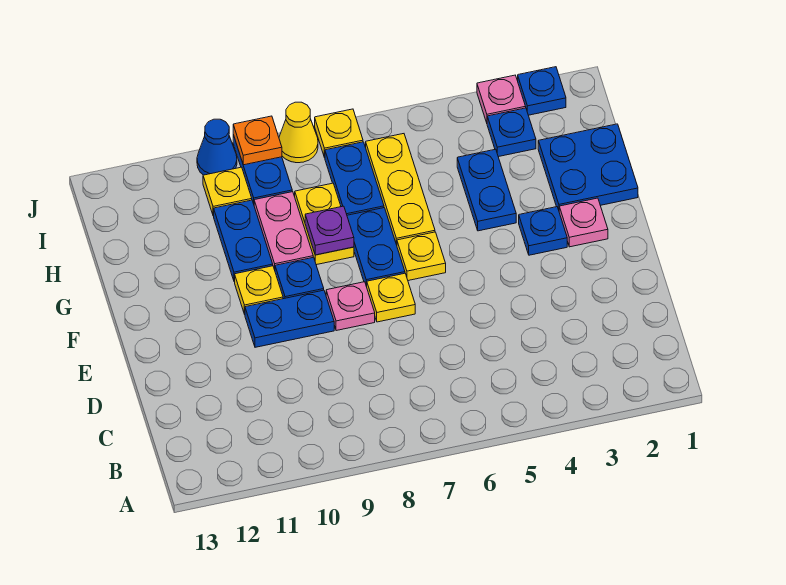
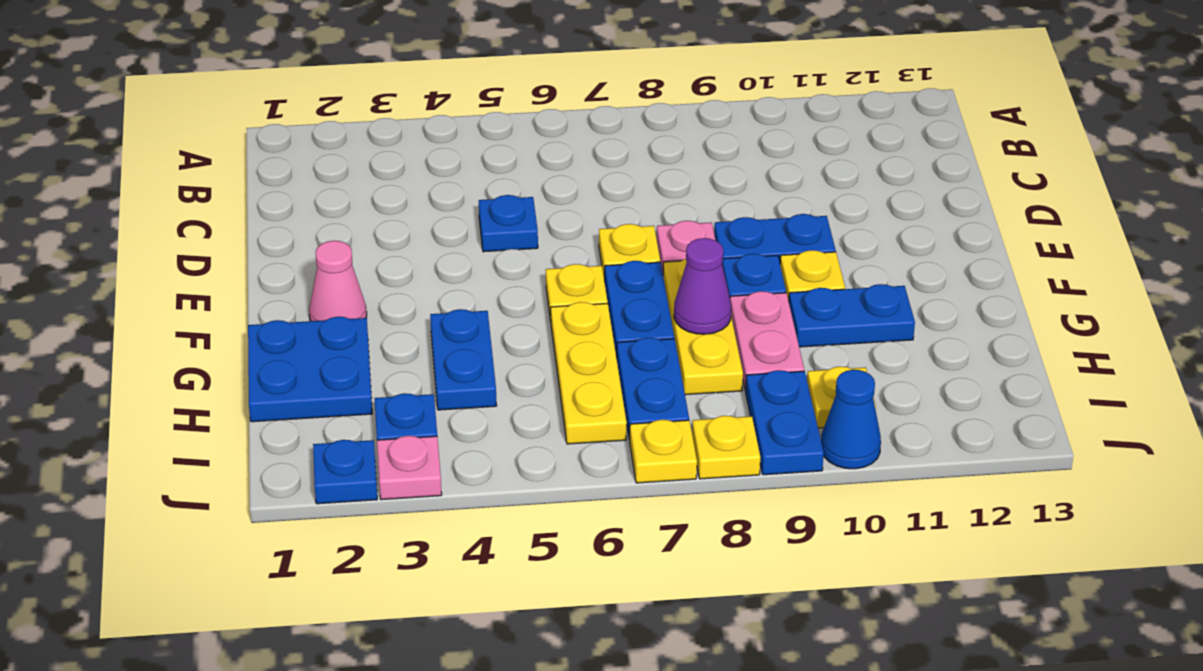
pink plate F2 level 1 -> pink cone F2 level 1
blue plate F3 level 1 -> blue plate D5 level 1
yellow plate G8:H8 level 1 -> yellow plate F8:H8 level 1
purple plate G8 level 2 -> purple cone G8 level 2
blue plate G10:H10 level 1 -> blue plate G10:G11 level 1
yellow cone J8 level 1 -> yellow plate J8 level 1
orange plate J9 level 2 -> none

